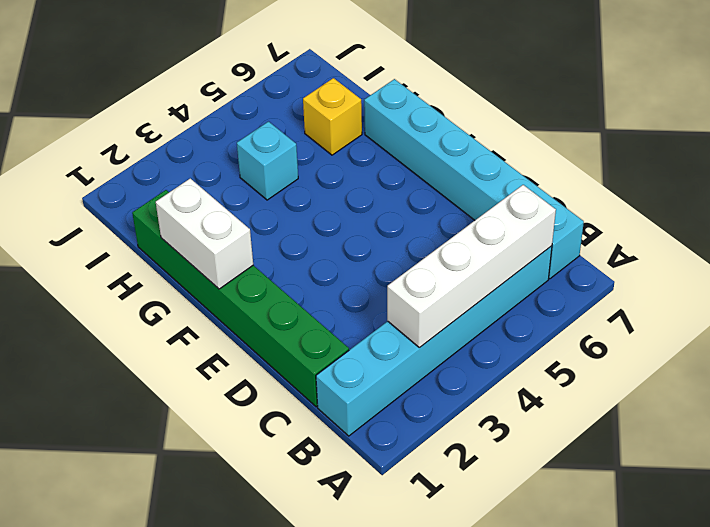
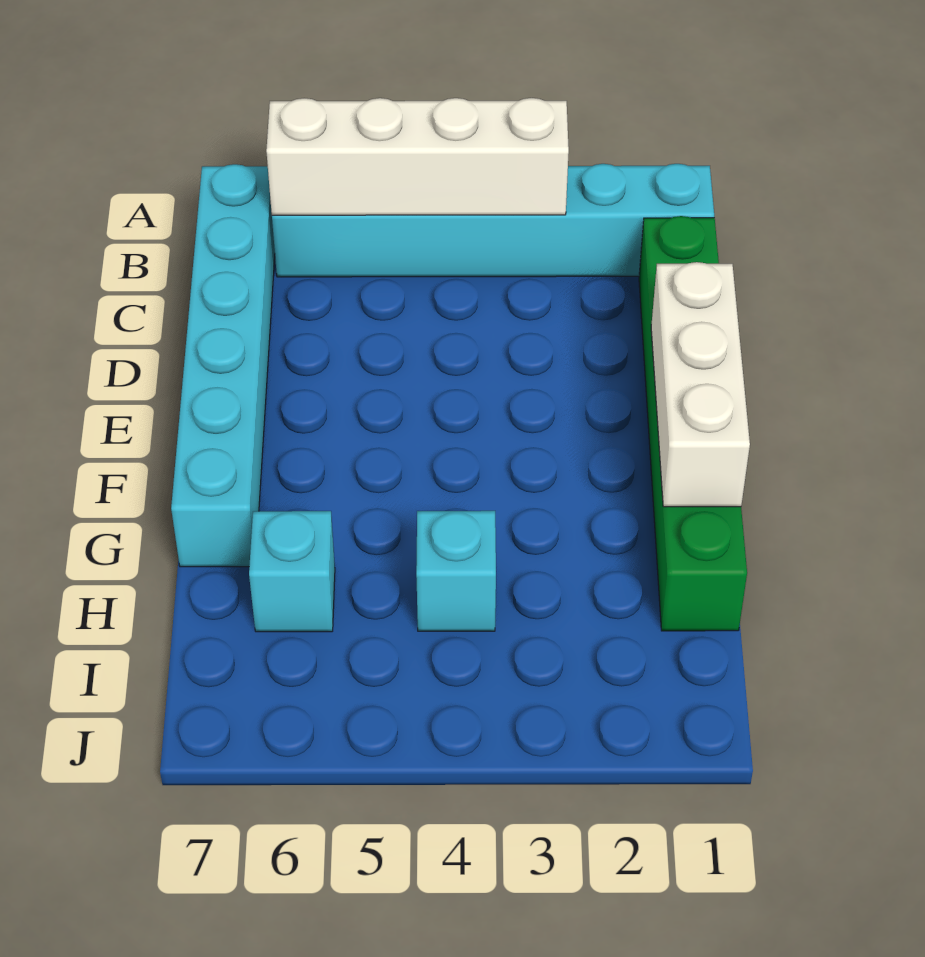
white brick F1:G1 level 2 -> white brick E1:G1 level 2
yellow brick H6 level 1 -> cyan brick H6 level 1

